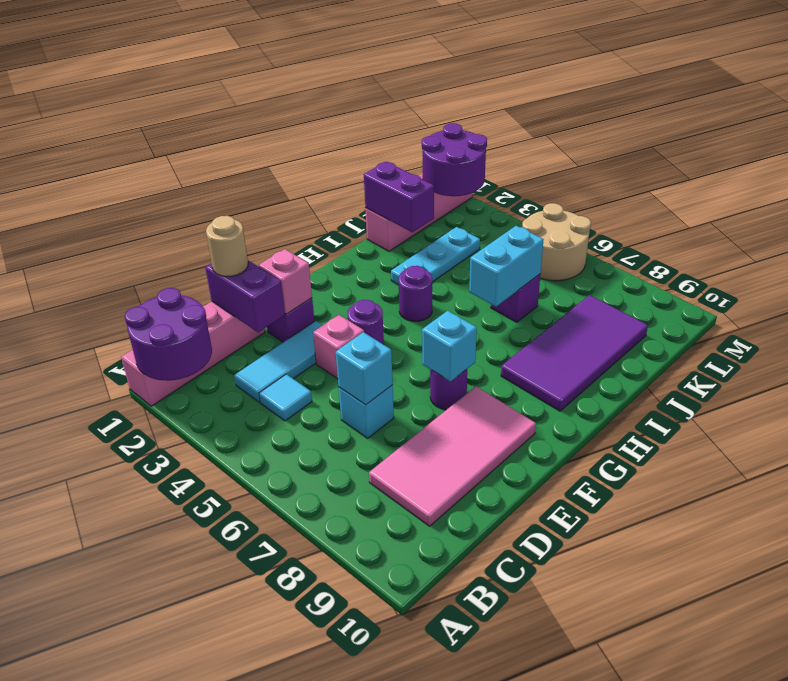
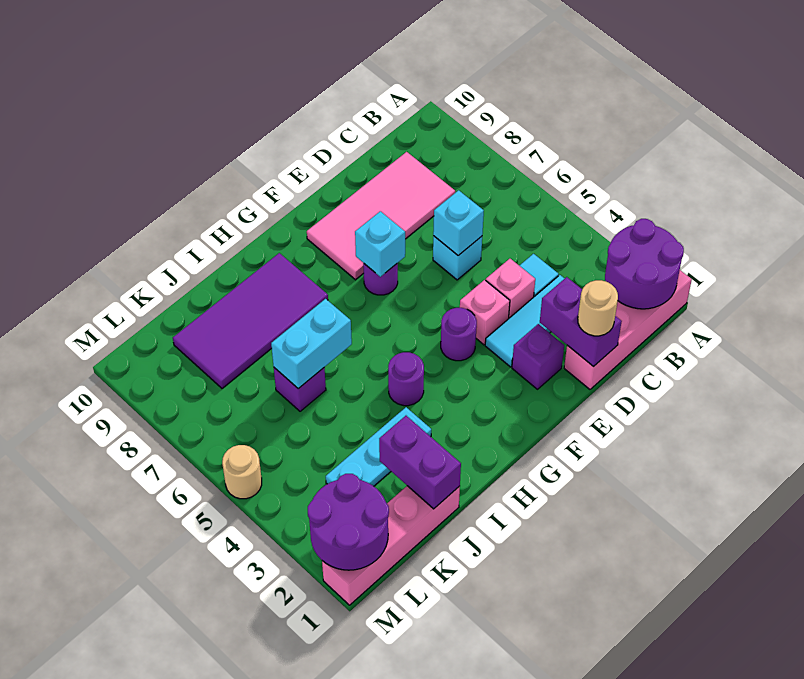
pink brick E2 level 2 -> pink brick D4 level 1
tan round brick L5:M6 level 1 -> tan round brick M5 level 1

